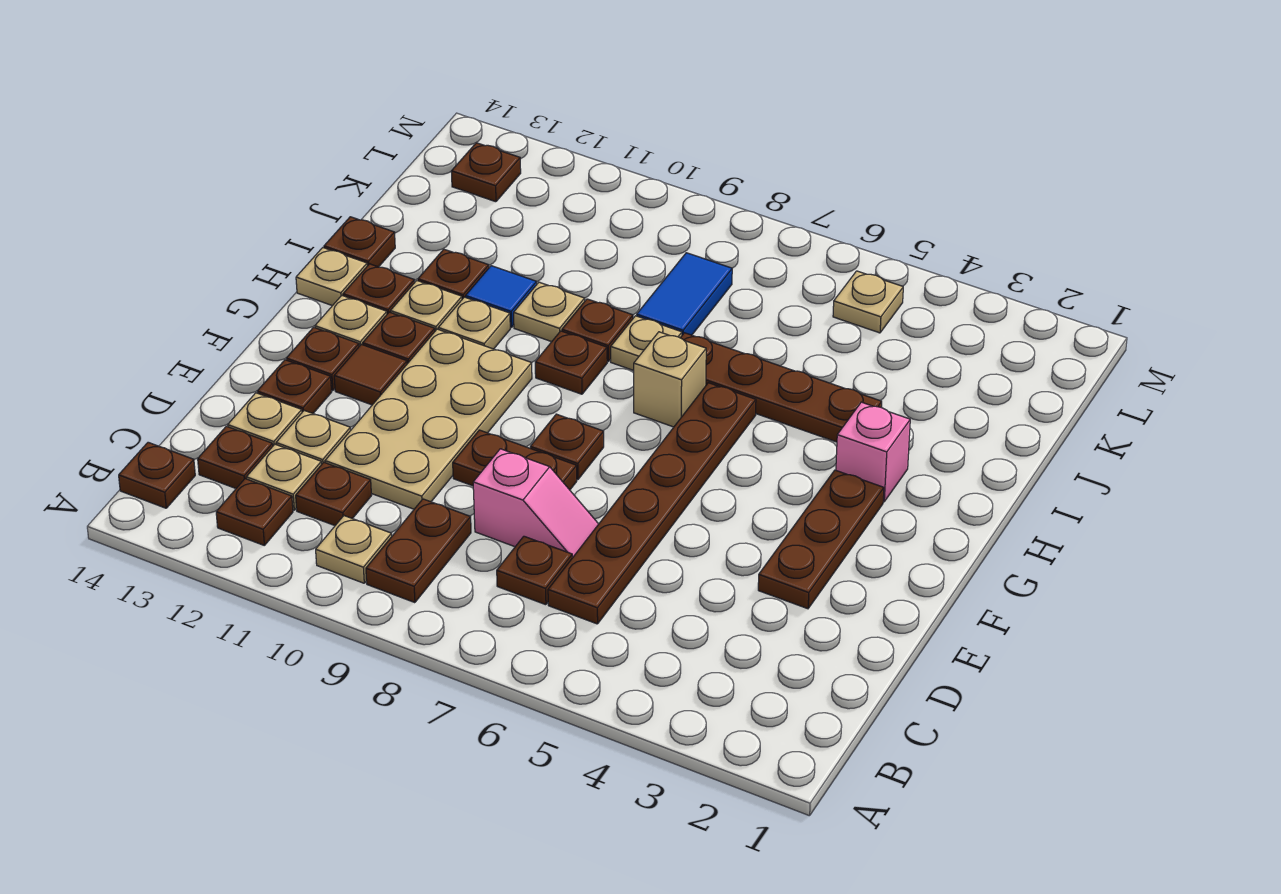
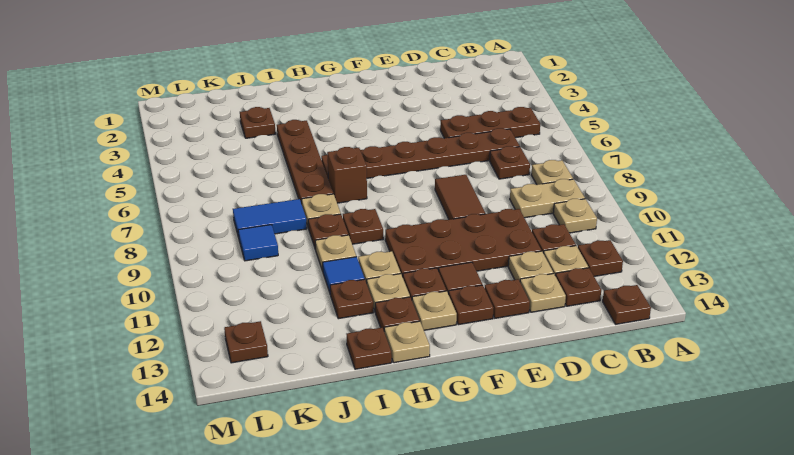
brown plate B9:C9 level 1 -> tan plate B9:C9 level 1
pink slope D7:D8 level 1 top 8 -> none
tan plate D10:G11 level 1 -> brown plate D10:G11 level 1
brown plate E3:G3 level 1 -> brown plate B5:D5 level 1
brown plate E8:E9 level 1 -> brown tile E8:E9 level 1
brown plate F8 level 1 -> brown plate J3 level 1
pink brick H3 level 1 -> none
tan brick H7 level 1 -> brown brick H7 level 1
none -> blue tile K9 level 1
tan plate L5 level 1 -> tan plate B8 level 1

